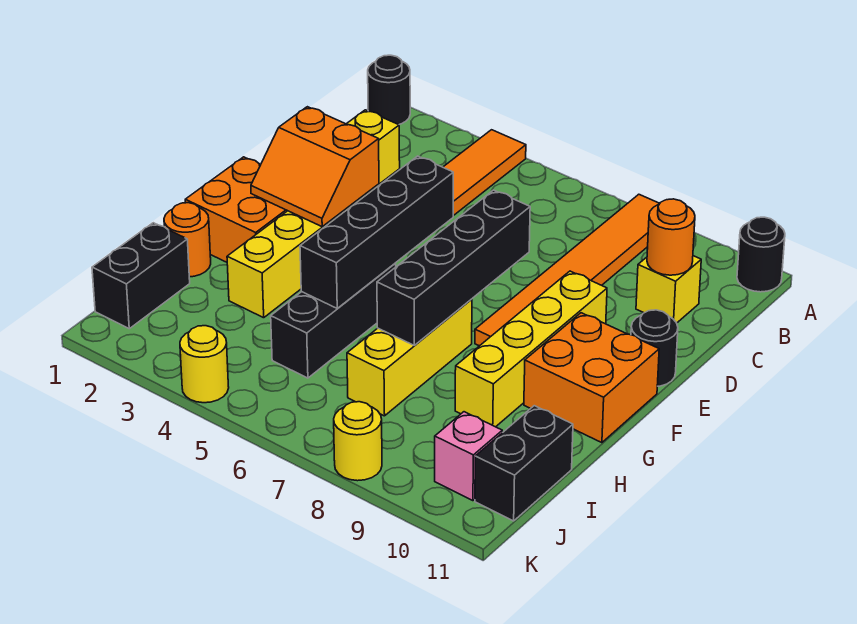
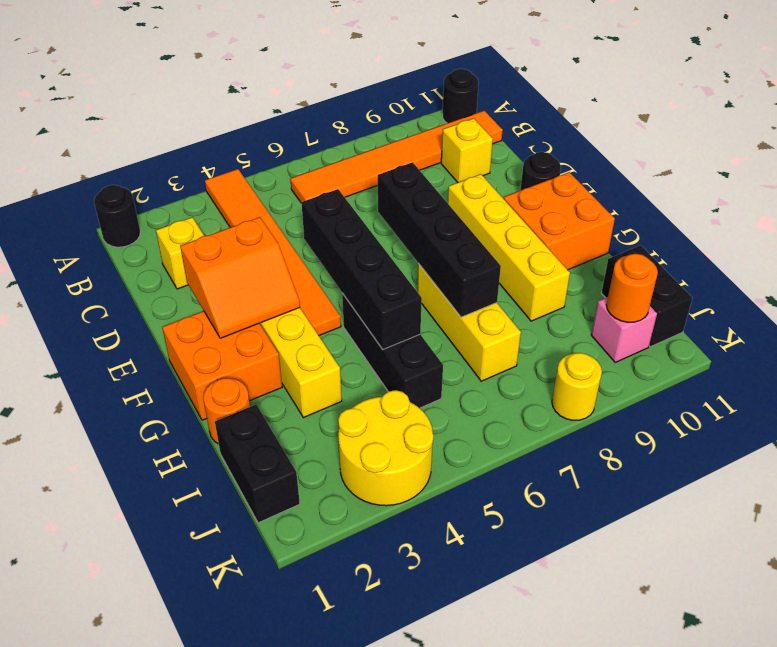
orange tile A8:F8 level 1 -> orange tile B6:B11 level 1
orange round brick C10 level 2 -> orange round brick J10 level 2
yellow round brick K4 level 1 -> yellow round brick J3:K4 level 1

